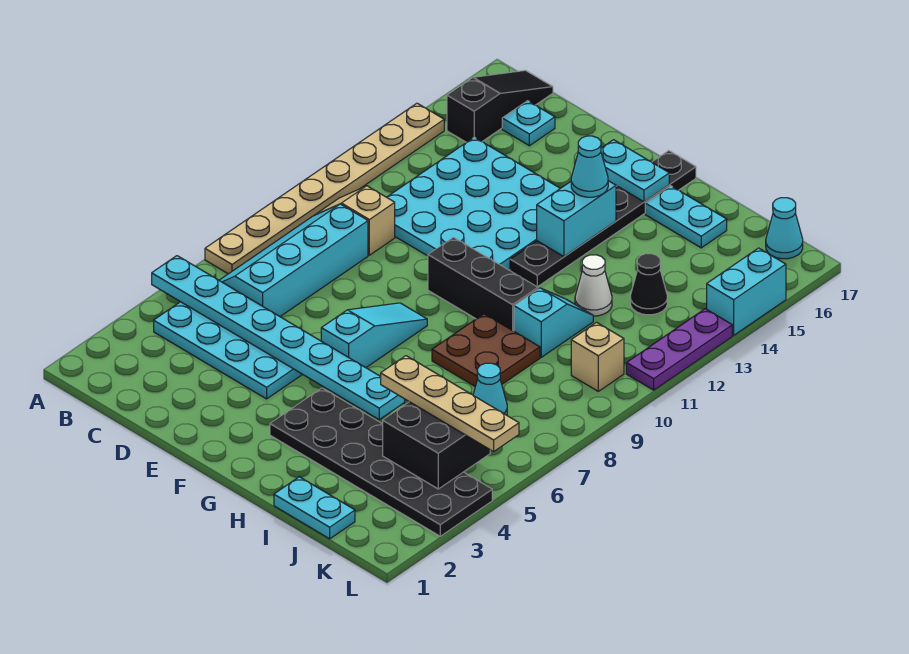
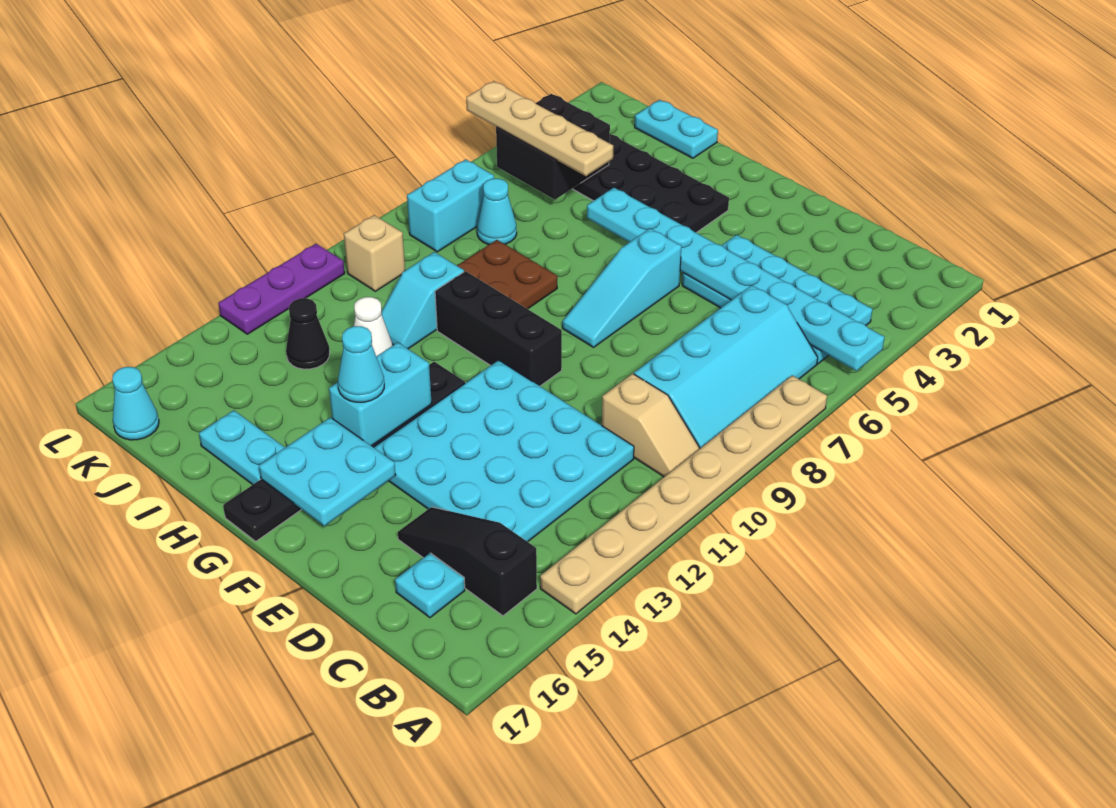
black slope B15:B17 level 1 top 15 -> black slope B15:D15 level 1 top B
cyan plate F16:G16 level 2 -> cyan plate F15:G16 level 2
cyan brick L14:L15 level 1 -> cyan brick K7:K8 level 1

